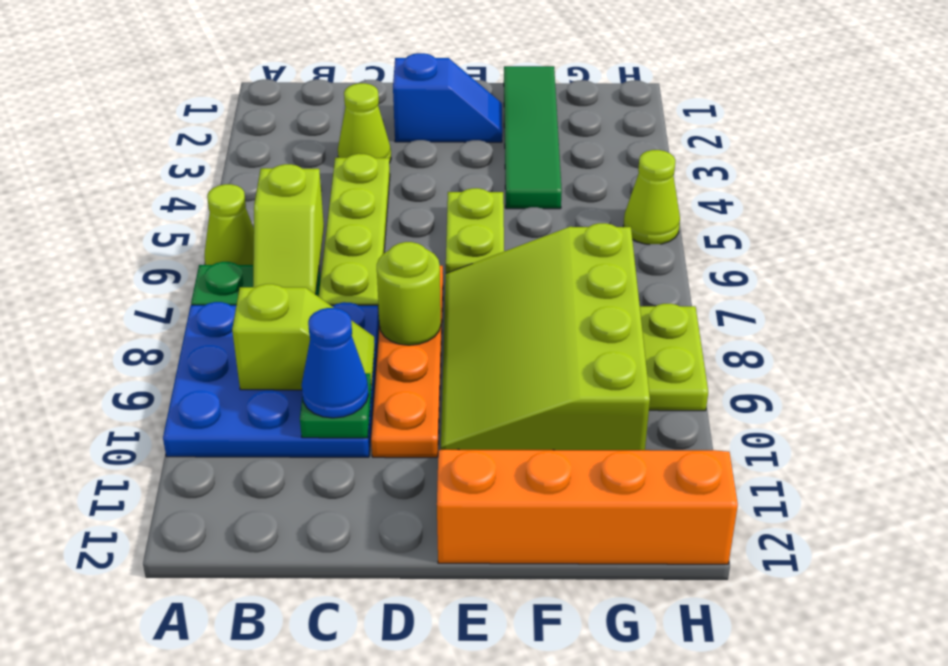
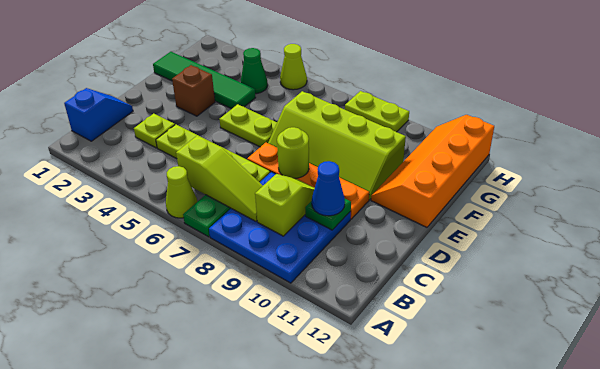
lime slope B6:B7 level 2 top 6 -> lime slope B6:B8 level 2 top 6
lime cone C3 level 1 -> lime plate C3 level 1
blue slope D2:E2 level 1 top D -> blue slope B1:C1 level 1 top B
none -> brown brick E3 level 1
lime slope E7:G10 level 1 top G -> lime slope E7:F10 level 1 top F
none -> green cone G4 level 1

